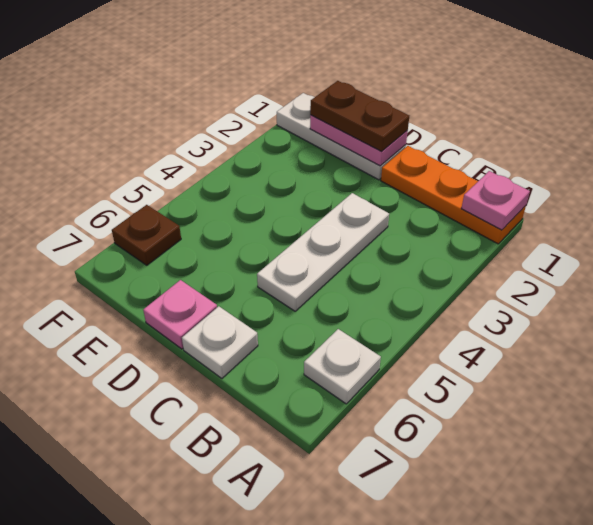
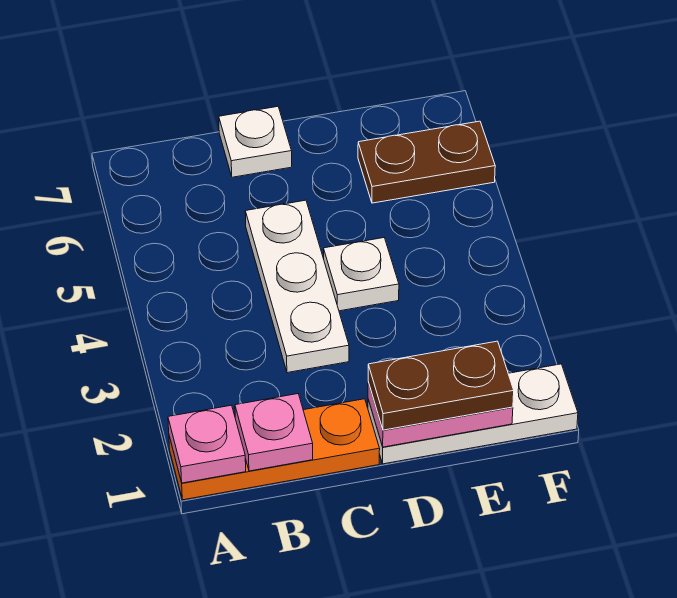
white plate A6 level 1 -> white plate D4 level 1
pink plate D7 level 1 -> pink plate B1 level 2
brown plate F6 level 1 -> brown plate E6:F6 level 1

